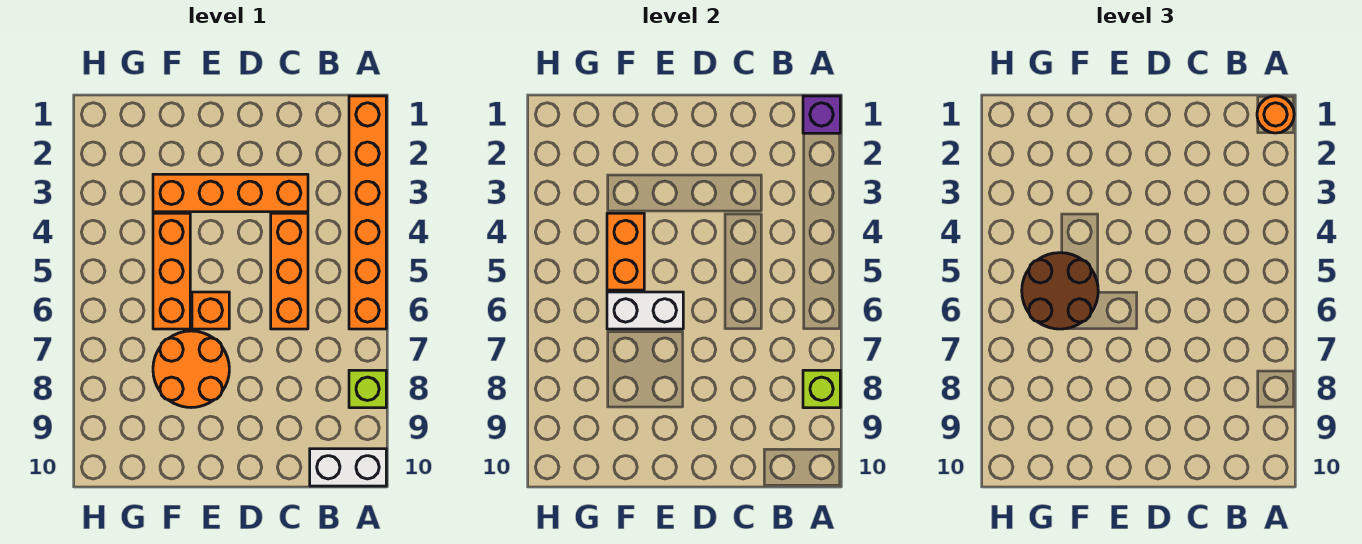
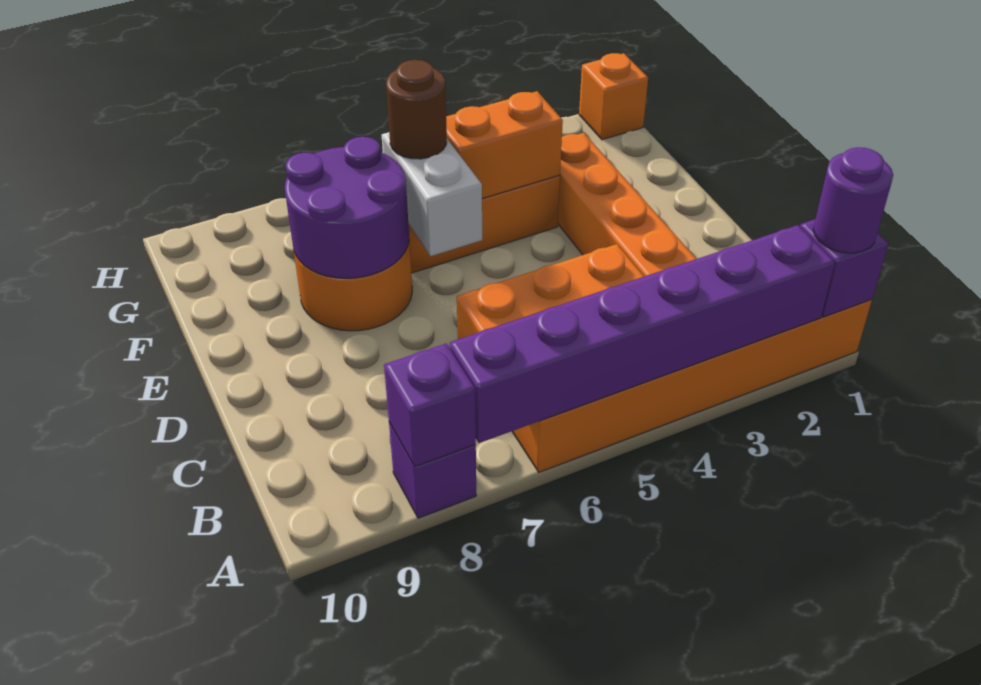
orange round brick A1 level 3 -> purple round brick A1 level 3
none -> purple brick A2:A7 level 2
lime brick A8 level 1 -> purple brick A8 level 1
lime brick A8 level 2 -> purple brick A8 level 2
white brick A10:B10 level 1 -> none
orange brick E6 level 1 -> orange brick H1 level 1
none -> purple round brick E7:F8 level 2
brown round brick F5:G6 level 3 -> brown round brick F6 level 3

